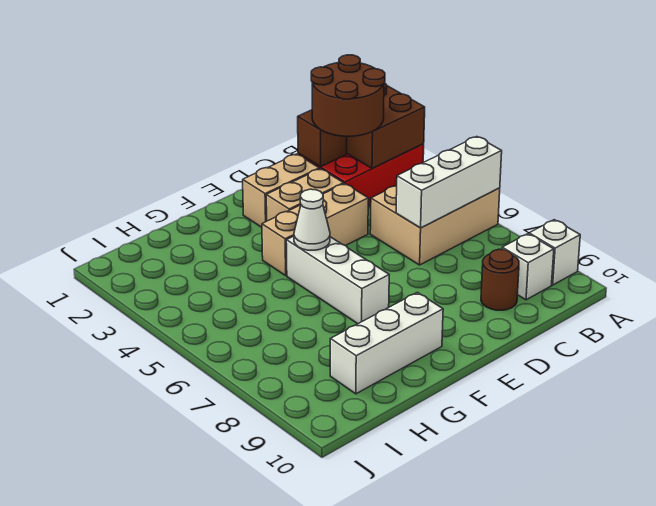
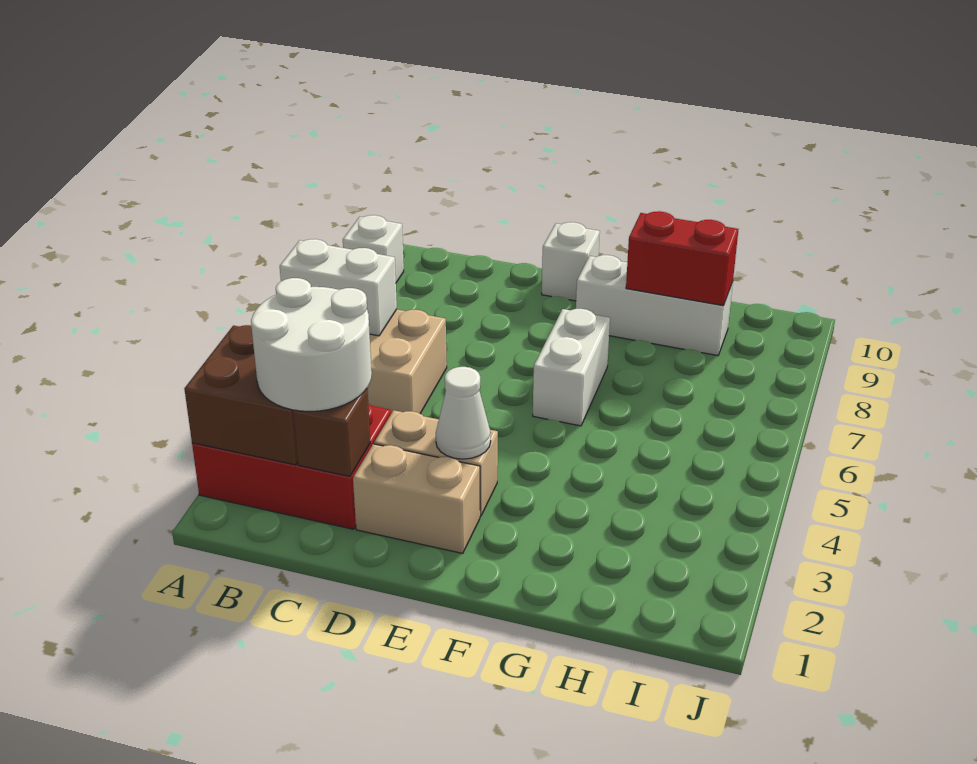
white brick A6:C6 level 2 -> white brick A6:B6 level 2
brown round brick B2:C3 level 3 -> white round brick B2:C3 level 3
white brick B9 level 1 -> white brick E10 level 1
brown round brick C9 level 1 -> none
tan brick D4:F4 level 1 -> none
white brick F5:F7 level 1 -> white brick F6:F7 level 1
white cone F5 level 2 -> white cone E3 level 2
none -> red brick G9:H9 level 2

